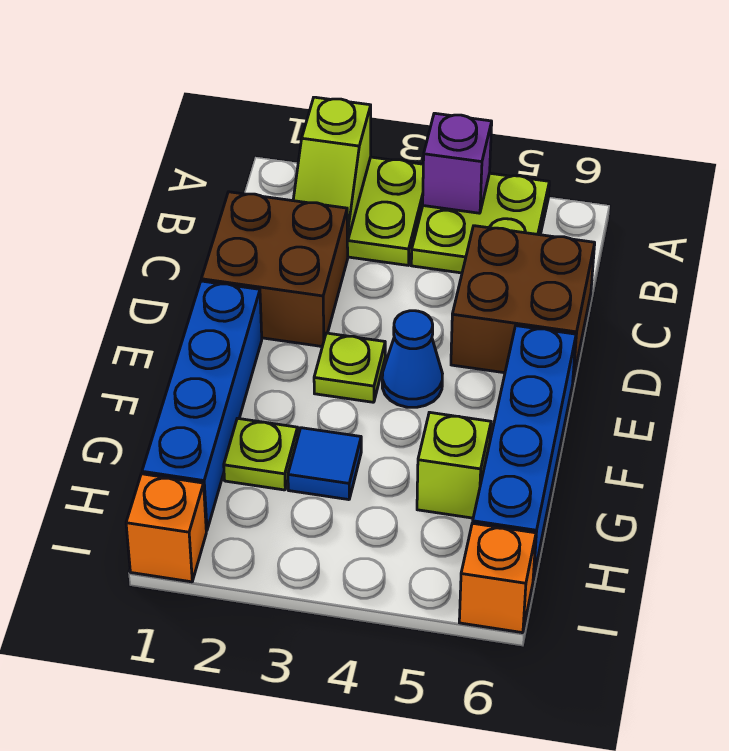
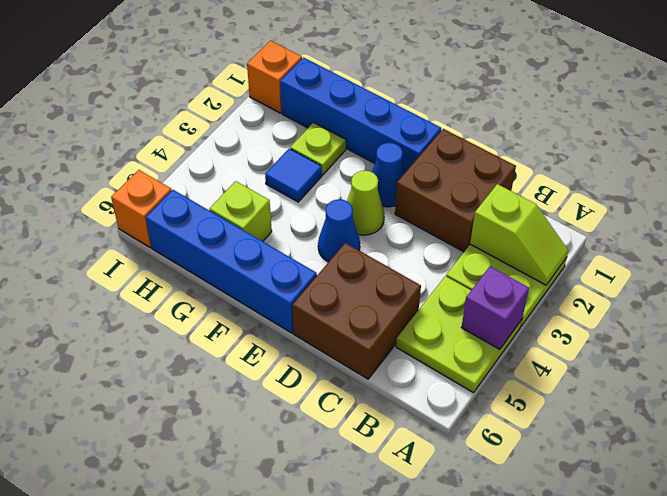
lime slope A2:B2 level 2 top A -> lime slope A2:B2 level 2 top B
none -> blue cone E2 level 1
lime plate E3 level 1 -> lime cone E3 level 1

